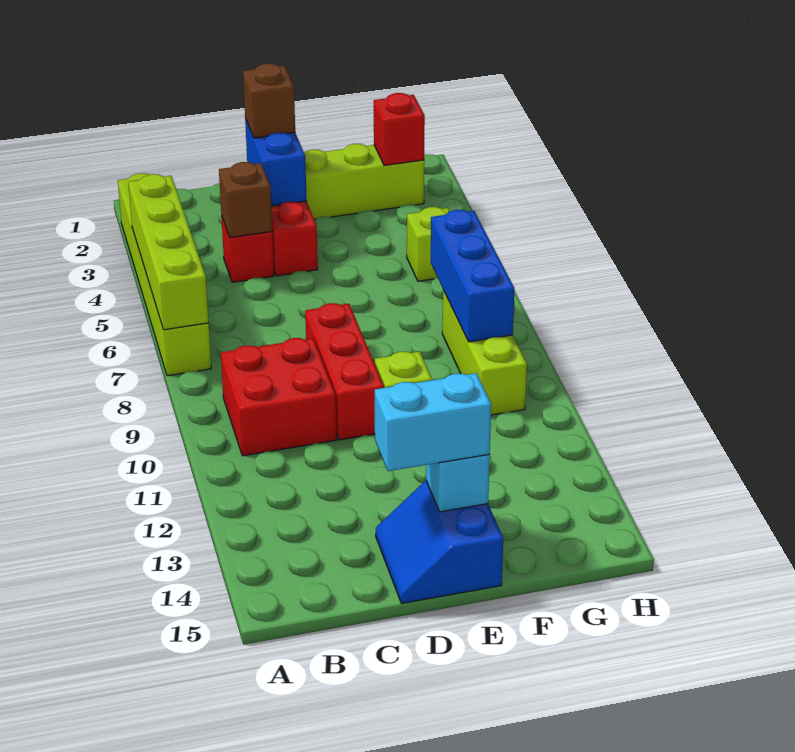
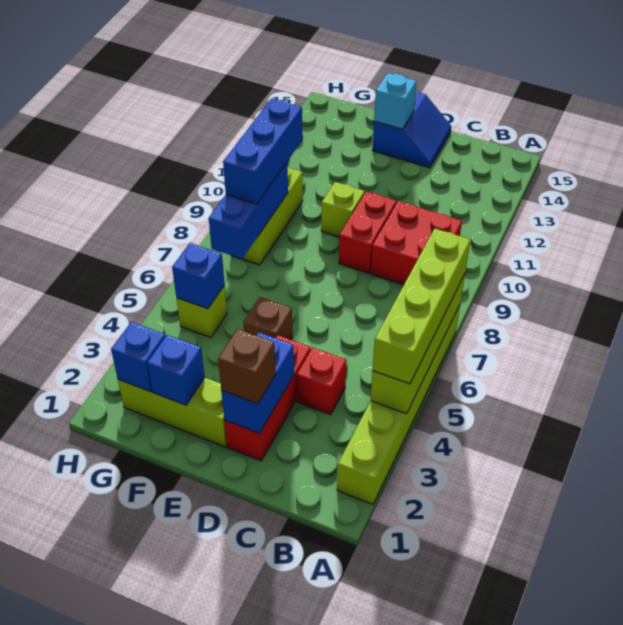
none -> lime brick A4:A7 level 3
brown brick C4 level 2 -> brown brick E5 level 1
red brick D8:D10 level 1 -> red brick D9:D10 level 1
cyan brick D14:E14 level 3 -> none
none -> blue brick F2 level 2
red brick G2 level 2 -> blue brick G2 level 2
none -> blue brick G5 level 2
none -> blue brick G8:G10 level 3

